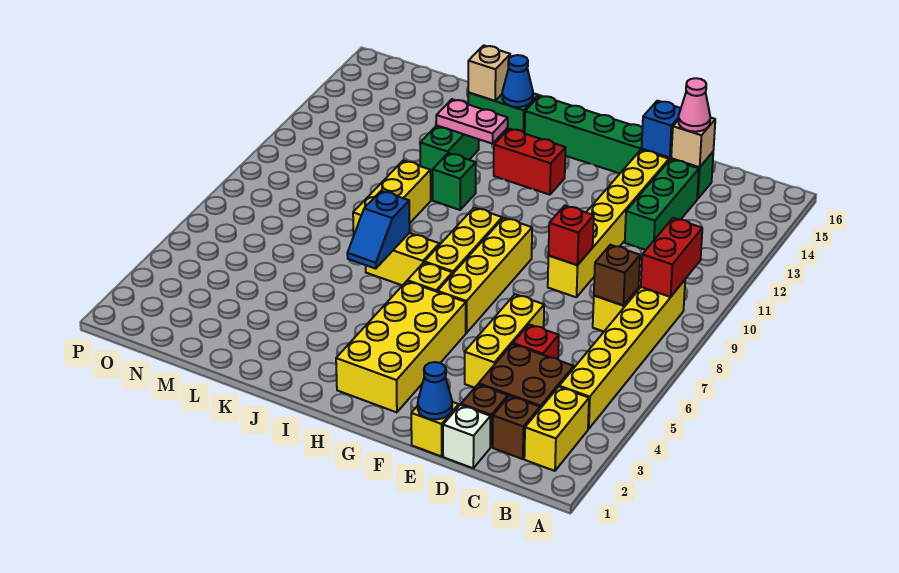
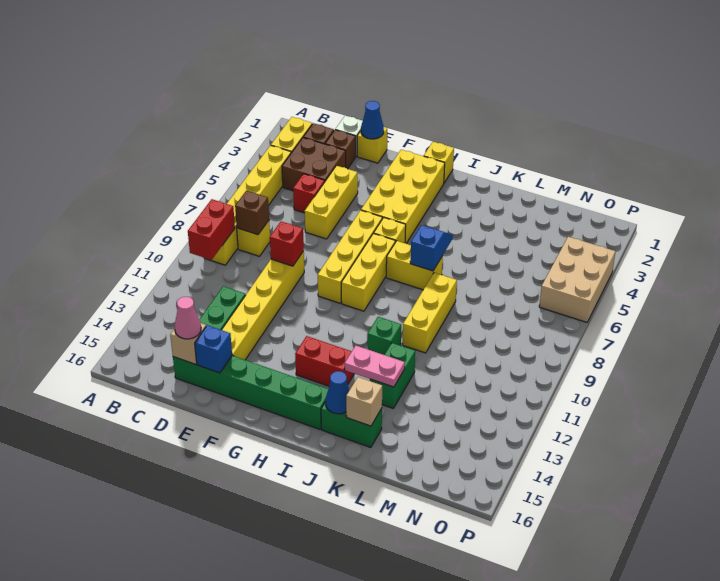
none -> yellow brick H1 level 1
none -> tan brick O4:P6 level 1

